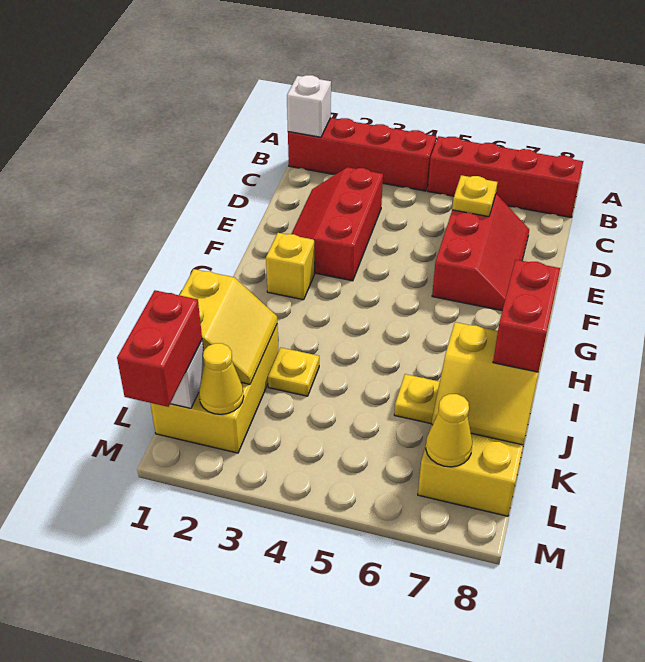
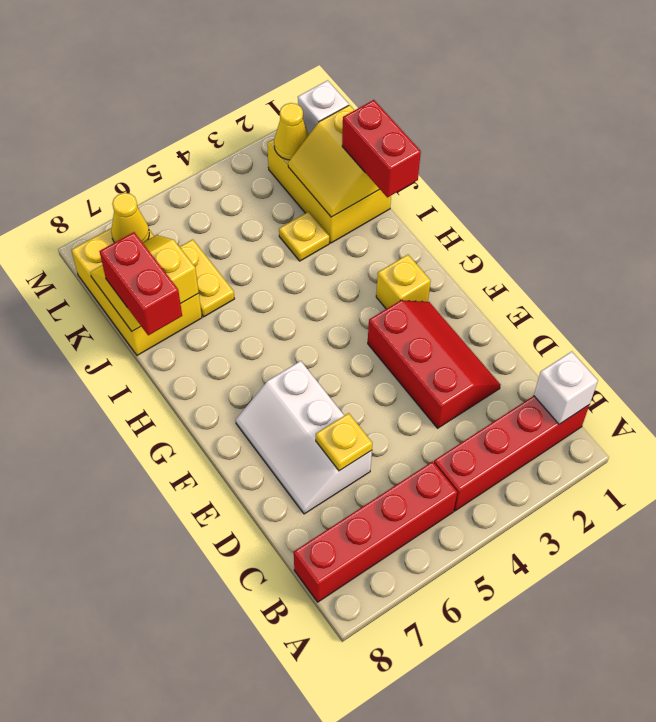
red slope D6:F7 level 1 top 6 -> white slope D6:F7 level 1 top 6
yellow plate J6 level 1 -> yellow plate J6:K6 level 1
red brick L1:M1 level 3 -> red brick I1:J1 level 3

